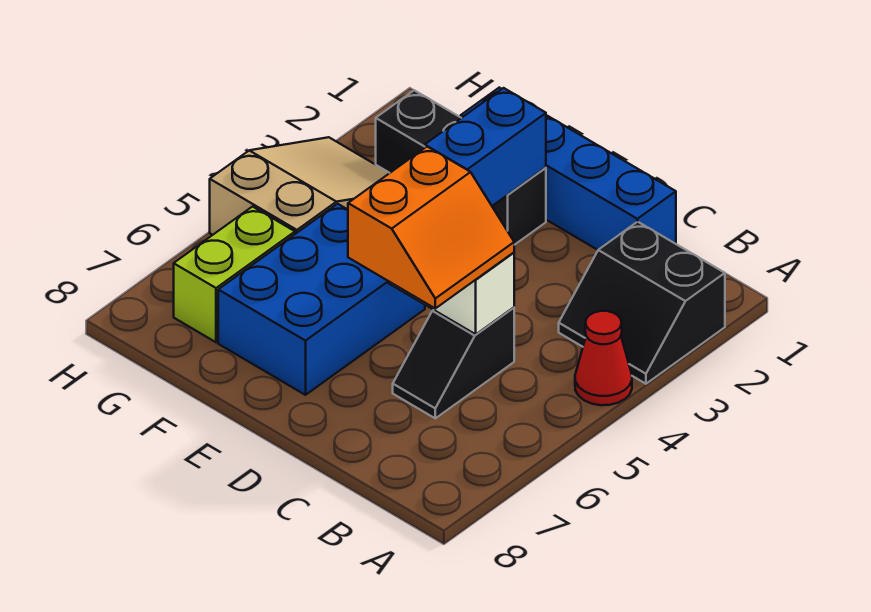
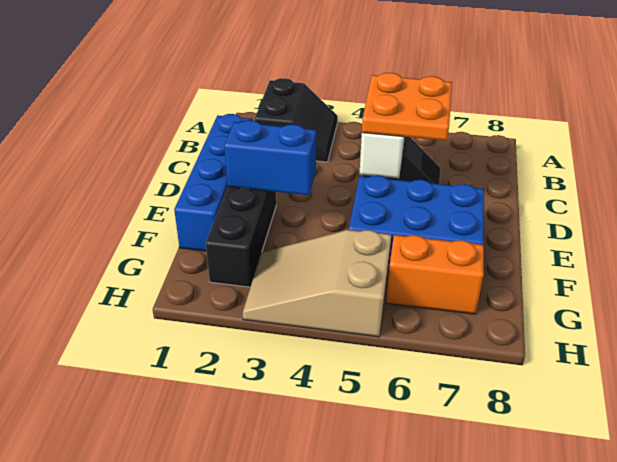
red cone A4 level 1 -> none
orange slope C5:D6 level 3 top D -> orange plate C5:D6 level 3
lime brick G6:G7 level 1 -> orange brick G6:G7 level 1

